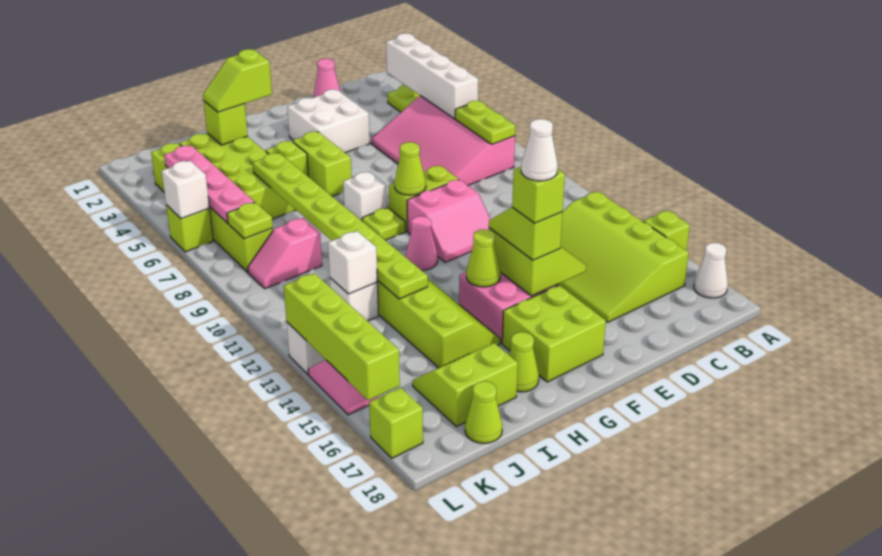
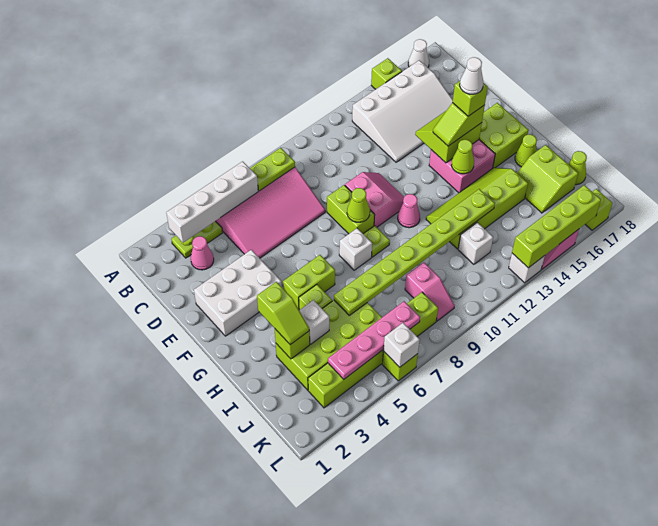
lime slope B13:D16 level 1 top B -> white slope B13:D16 level 1 top B
pink cone D1 level 1 -> pink cone C3 level 1
white brick E3:F4 level 1 -> white brick E2:F4 level 1
white brick J12 level 2 -> white brick I4 level 2
lime plate K8 level 2 -> none

